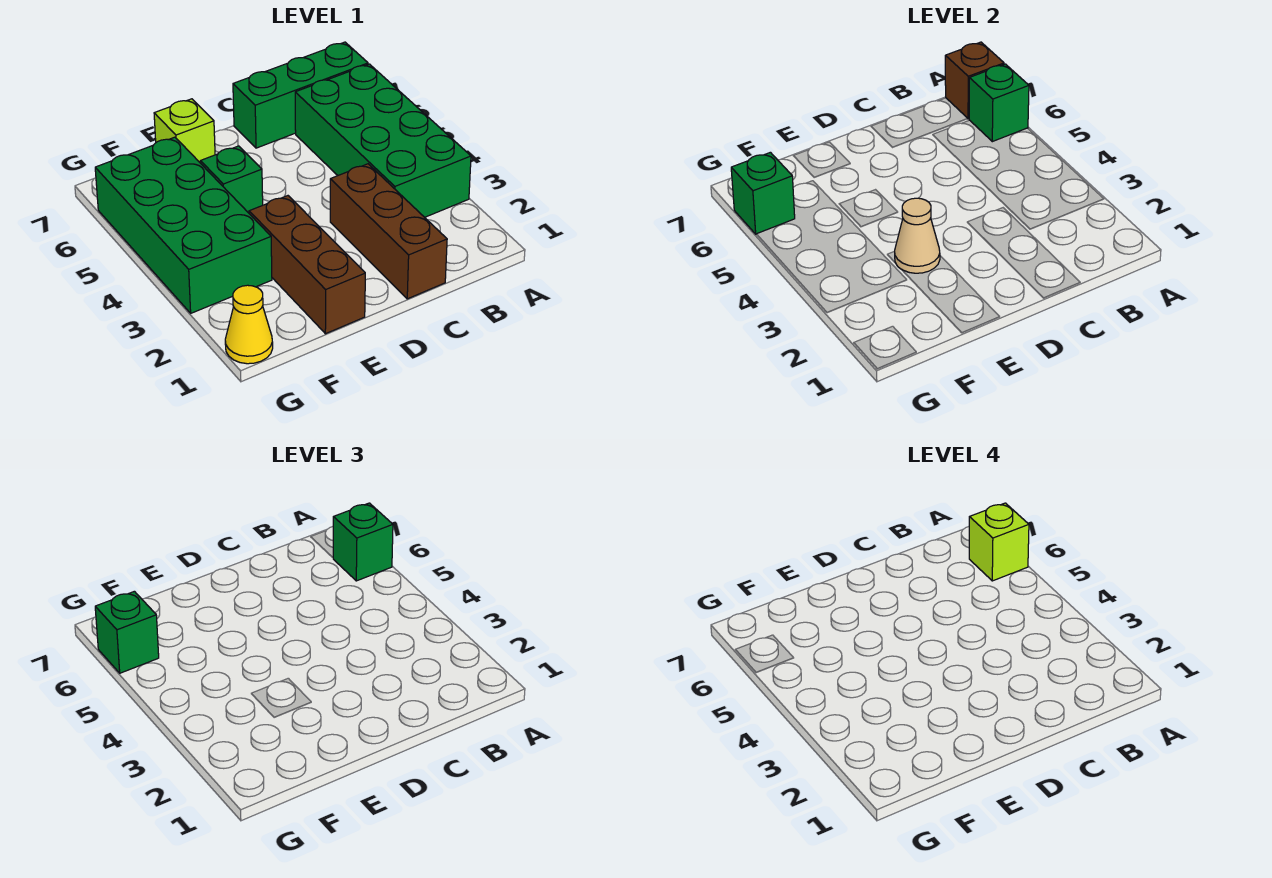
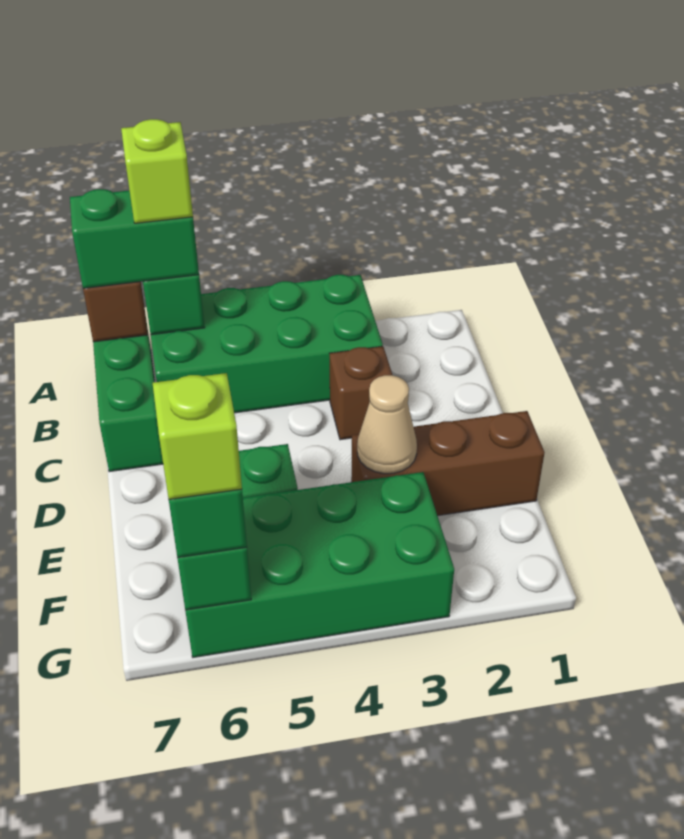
green brick A6 level 3 -> green brick A6:A7 level 3
brown brick C1:C3 level 1 -> brown brick C3 level 1
lime brick E7 level 1 -> lime brick G6 level 4
yellow cone G1 level 1 -> none

